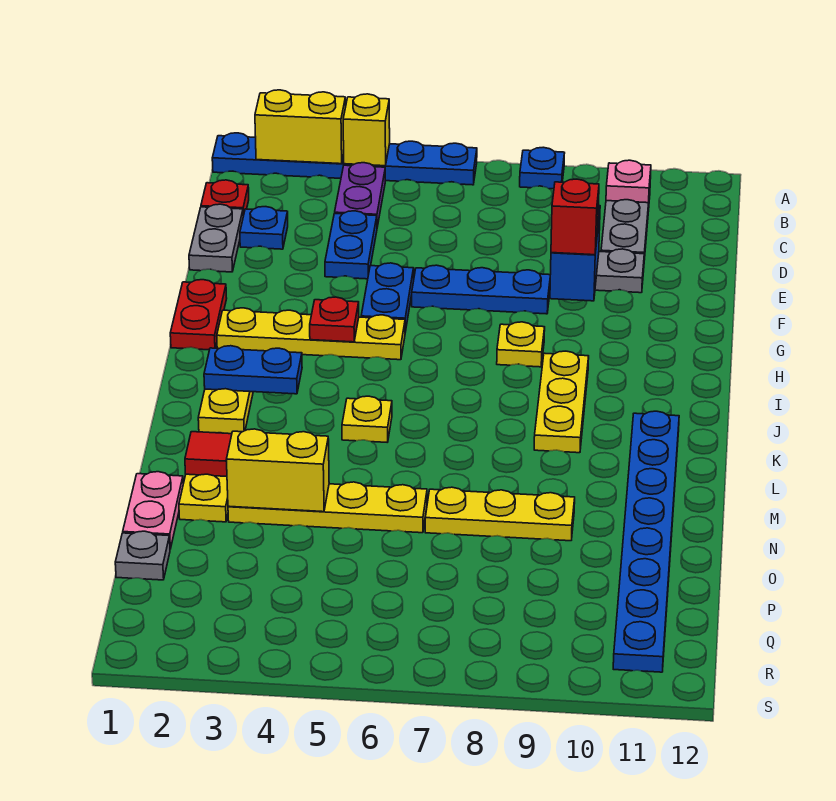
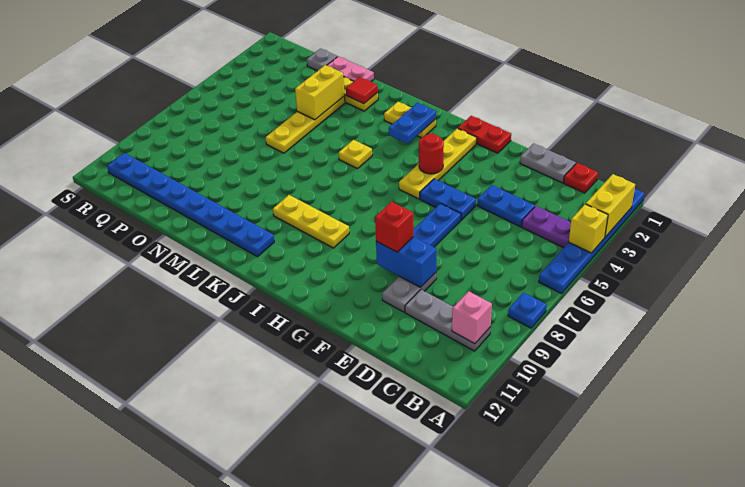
pink plate B10 level 2 -> pink brick B10 level 2
blue plate D2 level 1 -> none
red plate H4 level 2 -> red round brick H4 level 2
yellow plate H8 level 1 -> none
yellow plate N7:N9 level 1 -> none

